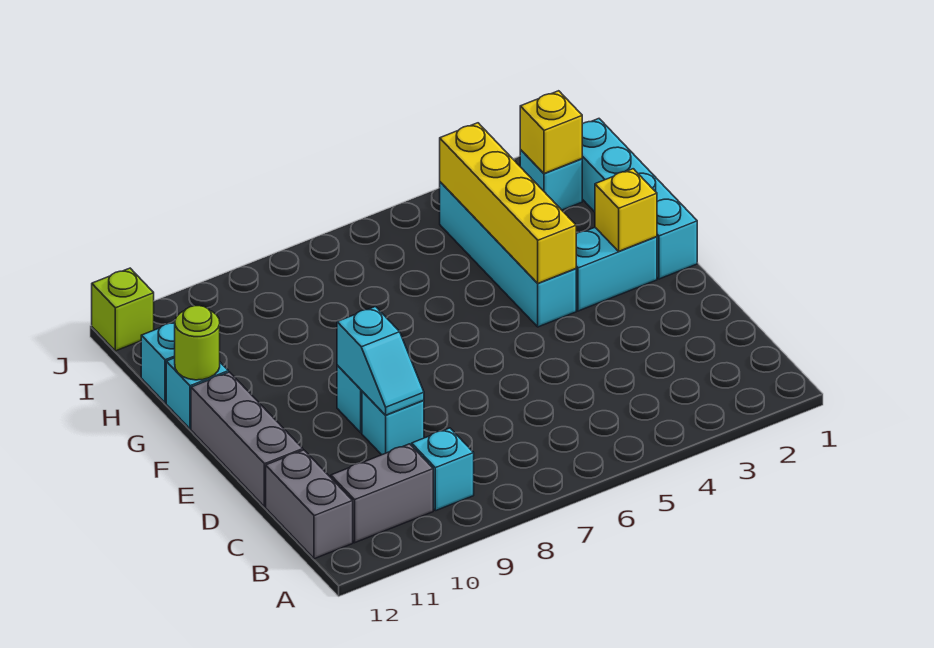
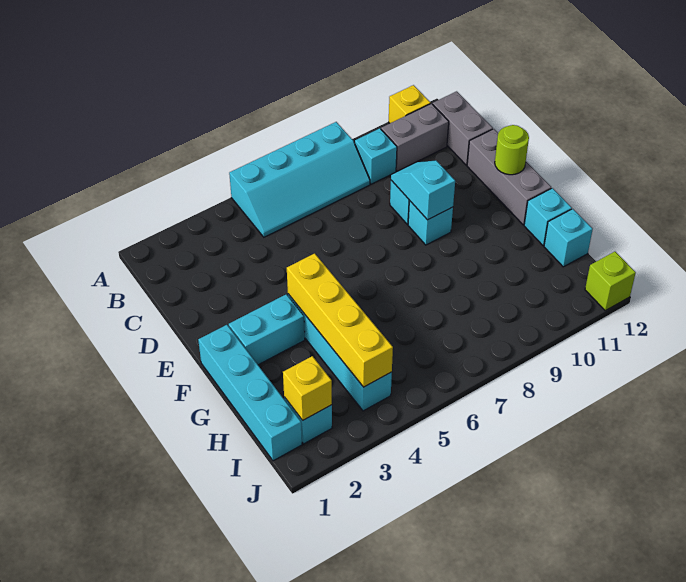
none -> cyan slope A5:B8 level 1 top A
yellow brick F2 level 2 -> yellow brick A11 level 1
lime round brick G12 level 2 -> lime round brick E12 level 2

